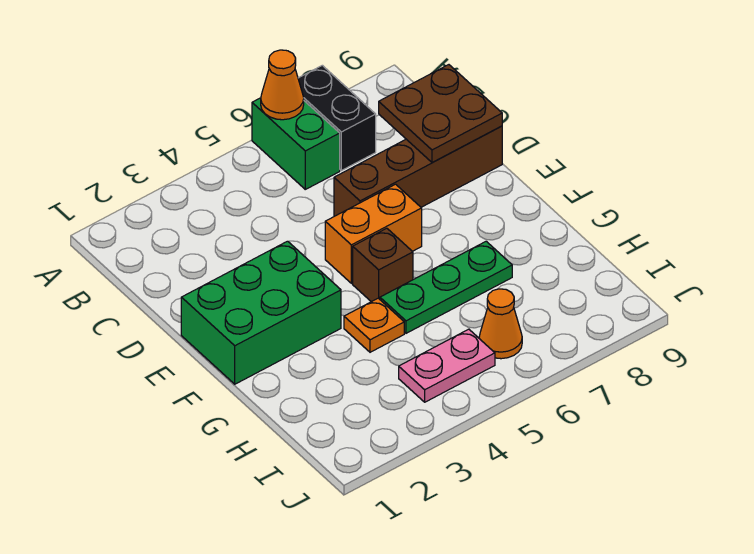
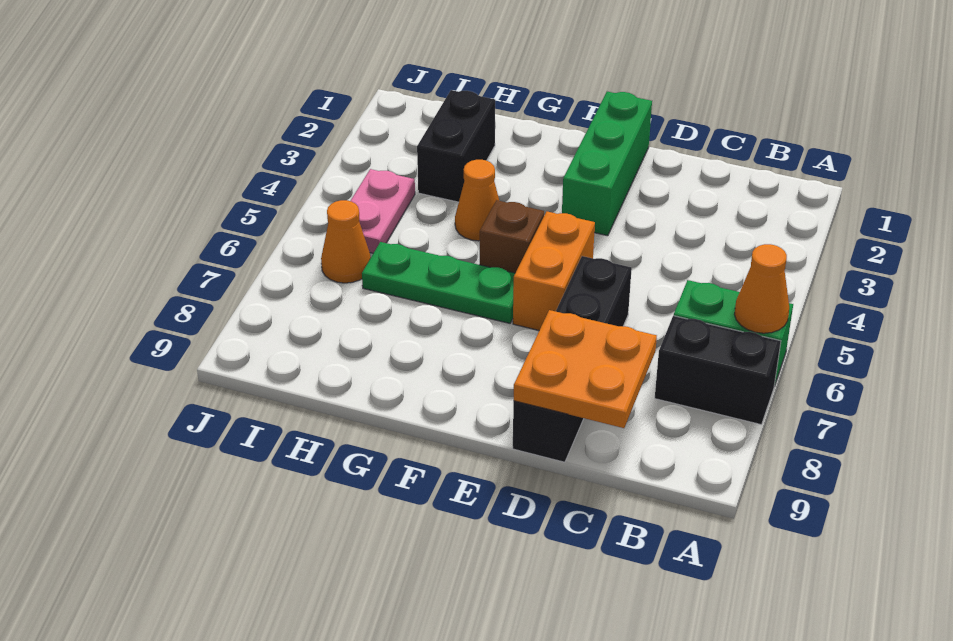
brown plate C8:D9 level 2 -> orange plate C8:D9 level 2
brown brick D6:D9 level 1 -> black brick D6:D9 level 1
green brick E1:F3 level 1 -> green brick E1:E3 level 1
orange plate G4 level 1 -> orange cone G4 level 1
green plate G5:G7 level 1 -> green plate F6:H6 level 1
none -> black brick H2:H3 level 1

